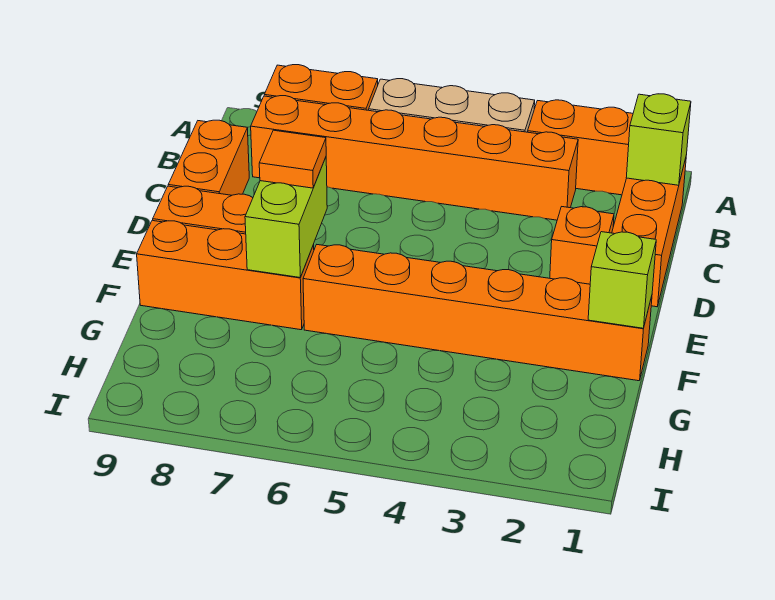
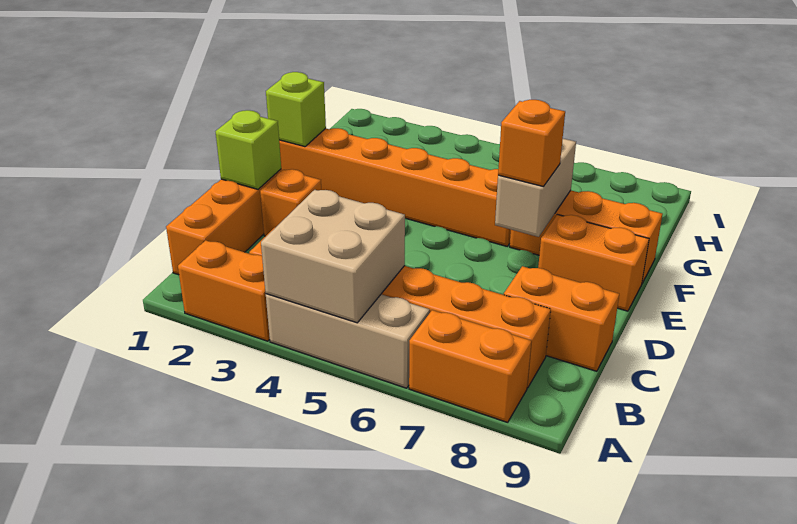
none -> tan brick A4:B5 level 2
lime brick B1 level 2 -> lime brick D1 level 2
orange brick C9:D9 level 1 -> orange brick C8:C9 level 1
lime brick E7:F7 level 2 -> tan brick E7:F7 level 2
orange tile E7 level 3 -> orange brick E7 level 3

